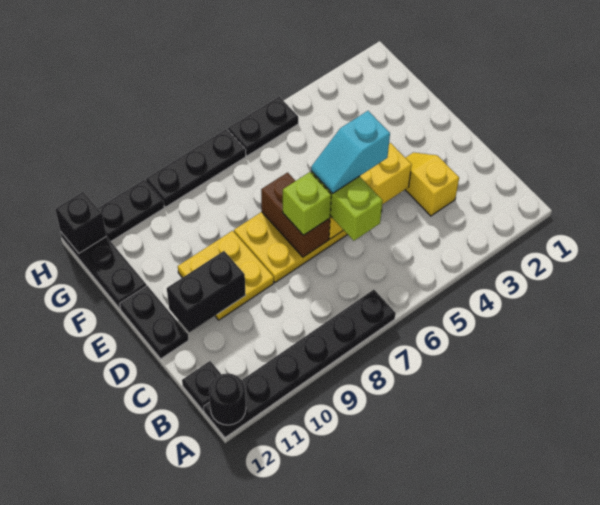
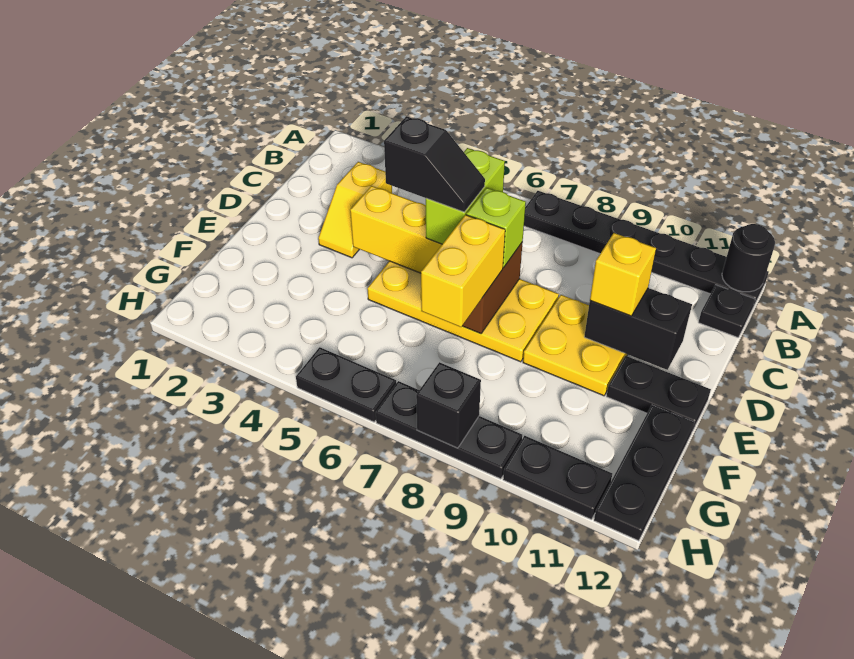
cyan slope D5:D6 level 4 top 5 -> black slope D5:D6 level 4 top 5
none -> yellow brick D10 level 3
black plate D12:E12 level 1 -> black plate E11:E12 level 1
none -> yellow brick E7:F7 level 3
black brick H12 level 2 -> black brick H8 level 2

